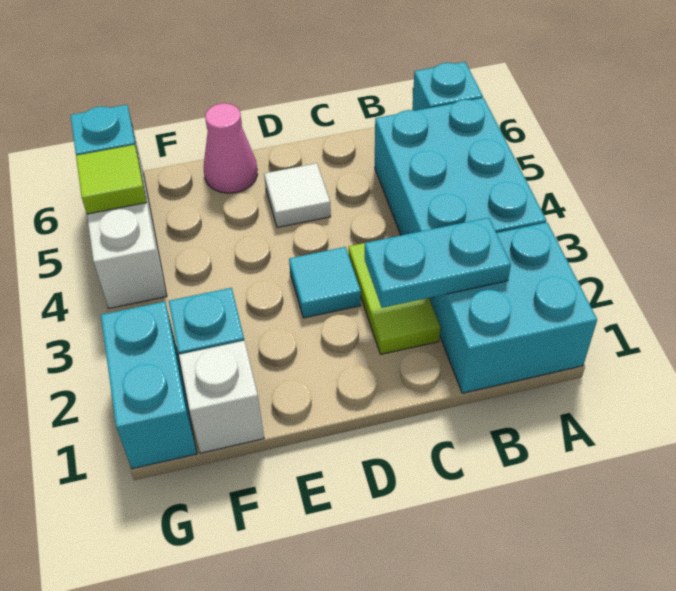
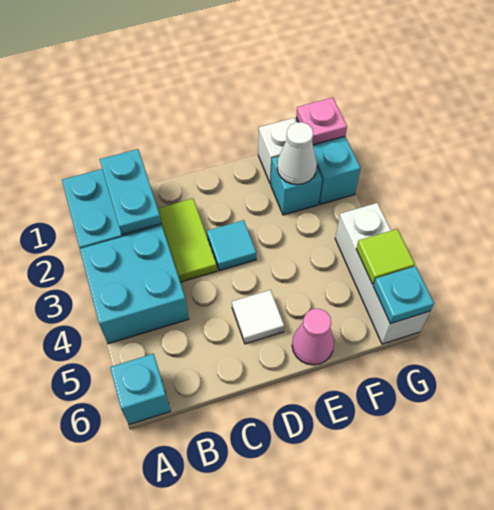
cyan brick A3:B5 level 1 -> cyan brick A3:B4 level 1
cyan plate B2:C2 level 2 -> cyan plate B1:B2 level 2
none -> white cone F2 level 2
none -> pink plate G1 level 2

